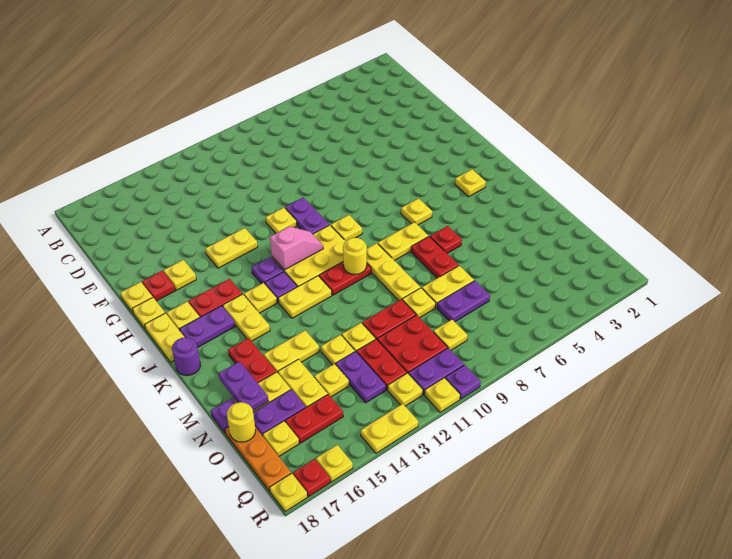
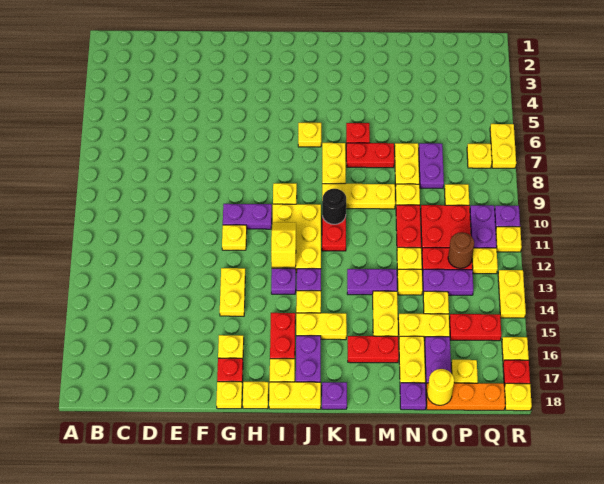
pink slope I11:I12 level 2 top 12 -> yellow slope I11:I12 level 2 top 12
yellow plate J3 level 1 -> yellow plate Q7 level 1
yellow round brick K10 level 2 -> black round brick K10 level 2
yellow plate K12:K13 level 1 -> yellow plate R6:R7 level 1
purple round brick K18 level 1 -> purple plate K18 level 1
purple plate M17:N17 level 2 -> purple plate L13:M13 level 1
none -> brown round brick P12 level 2
red plate P15:P16 level 1 -> red plate P15:Q15 level 1

